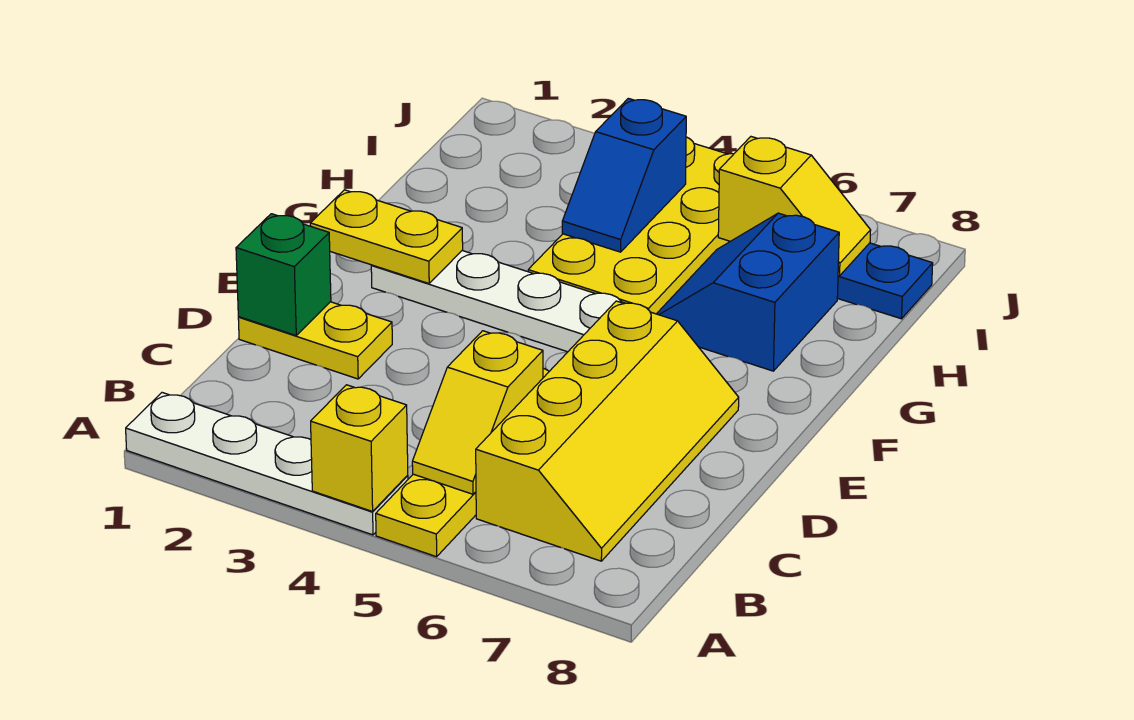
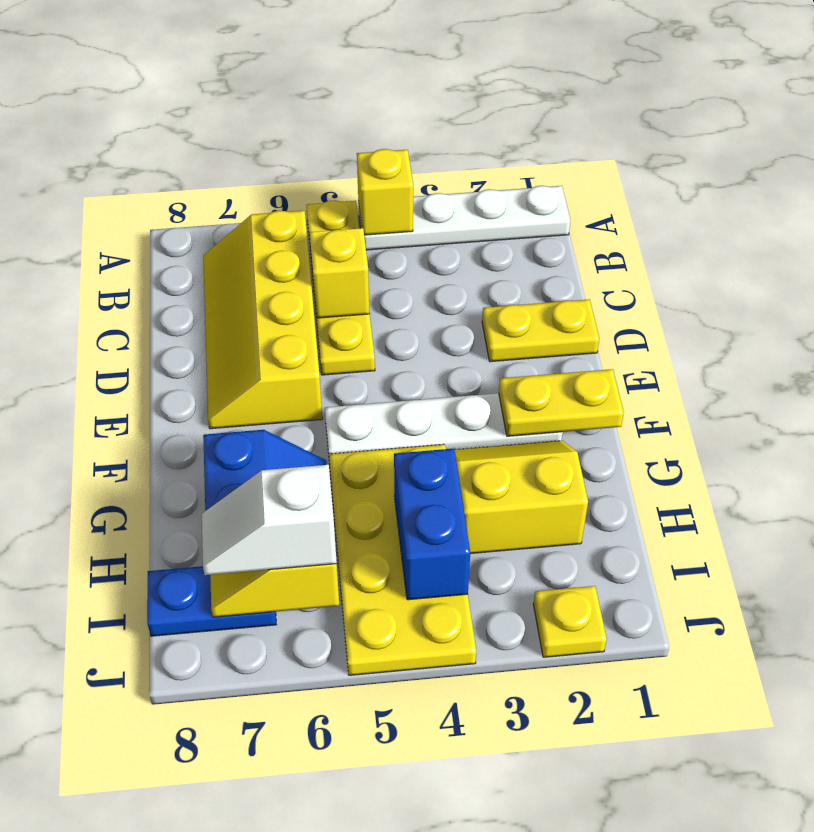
green brick D1 level 2 -> none
none -> yellow slope G2:H3 level 1 top H
blue slope H4:I4 level 2 top I -> blue brick H4:I4 level 2
none -> white slope I6:I7 level 3 top 6
none -> yellow plate J2 level 1

